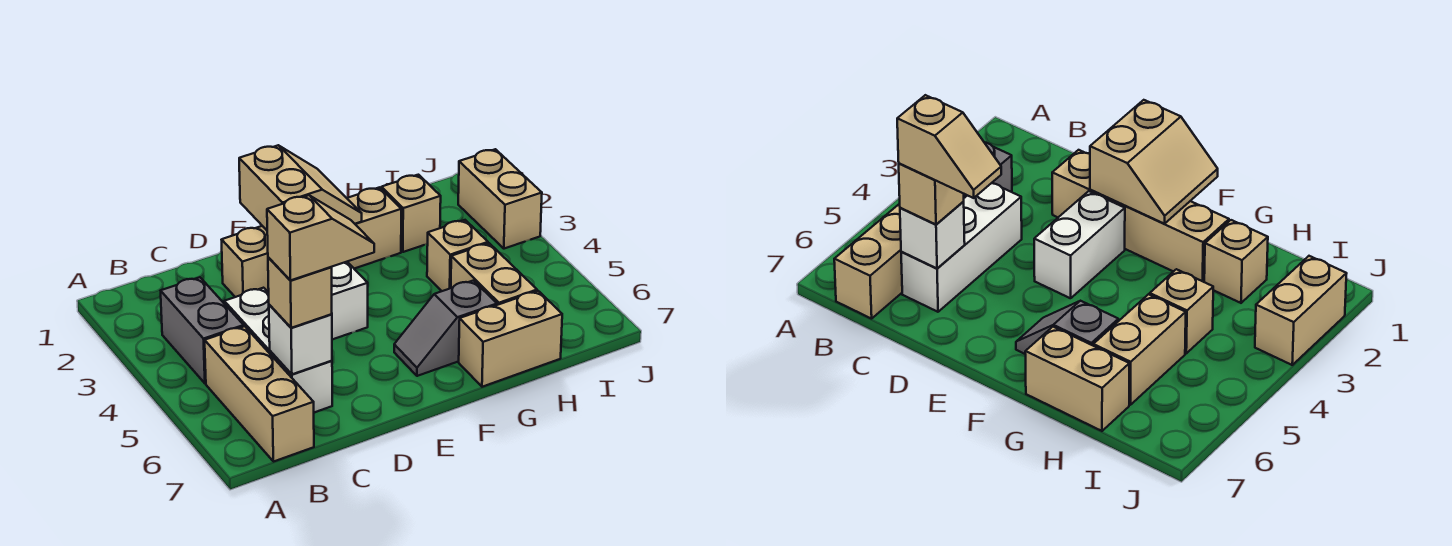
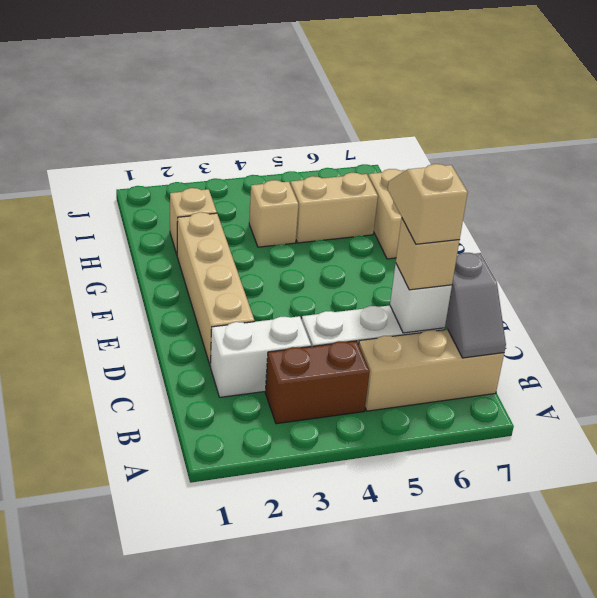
grey brick B3:B4 level 1 -> brown brick B3:B4 level 1
tan slope E1:F2 level 2 top E -> none
white brick E3:E4 level 1 -> white brick C2:C3 level 1
grey slope F6:G6 level 1 top G -> grey slope B7:C7 level 2 top C
tan brick J2:J3 level 1 -> none

